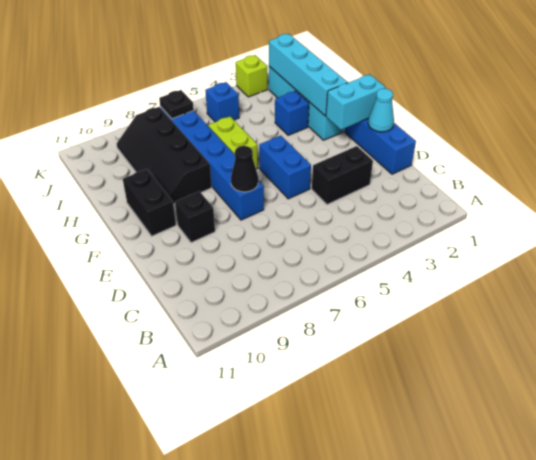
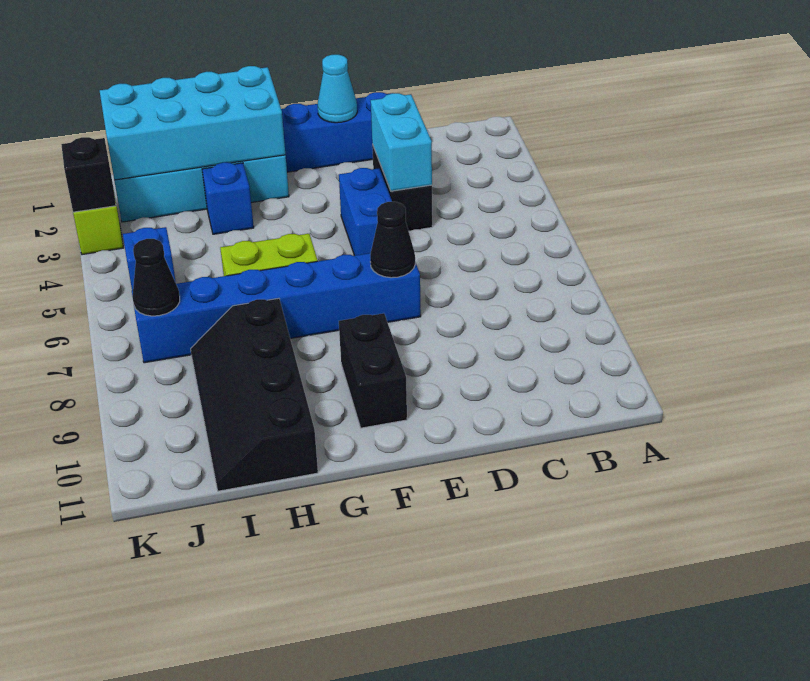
blue brick E5:F5 level 1 -> blue brick E4:E5 level 1
black brick E9 level 1 -> black brick K3 level 2
cyan brick F1:F2 level 2 -> cyan brick D3:D4 level 2
black brick F10:G10 level 1 -> black brick F9:F10 level 1
cyan brick G2:J2 level 2 -> cyan brick G1:J2 level 2
black slope G8:J9 level 1 top 8 -> black slope H8:I11 level 1 top H
black plate J7 level 2 -> black cone J7 level 2

